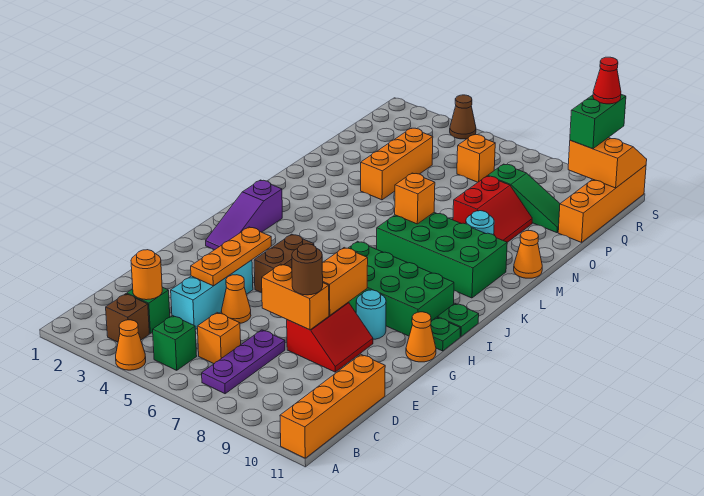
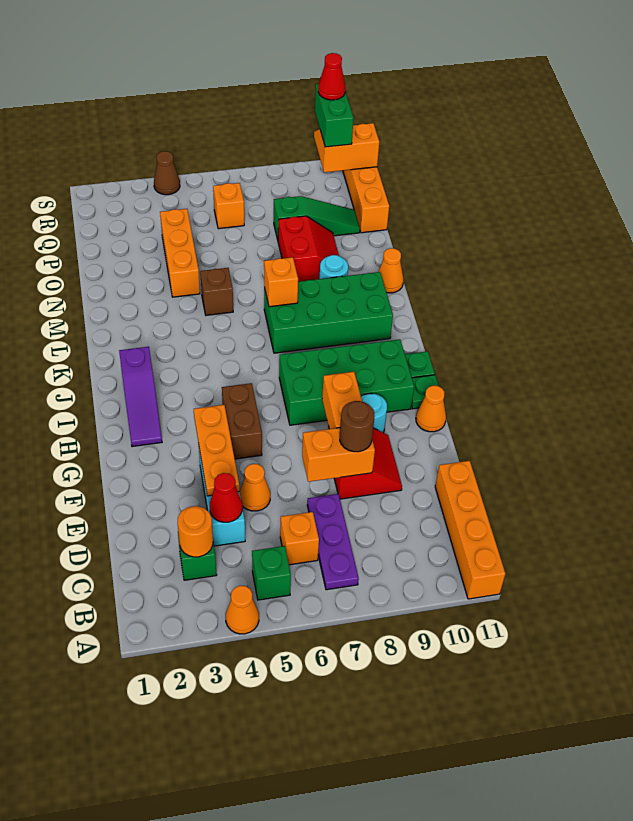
brown brick B3 level 1 -> brown brick M5 level 1
none -> red cone D4 level 2

